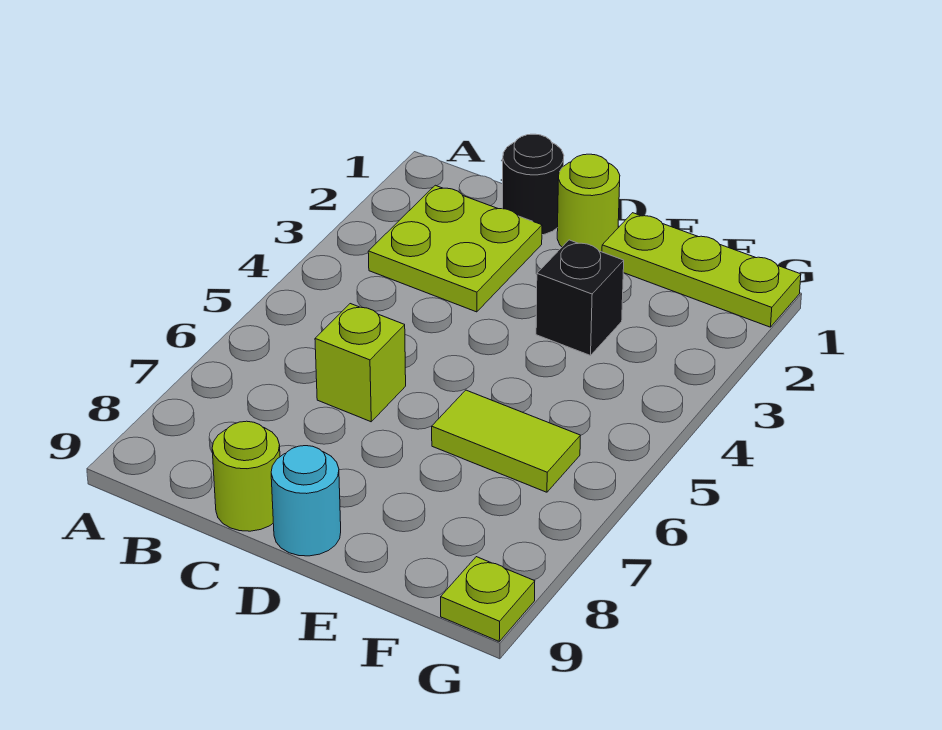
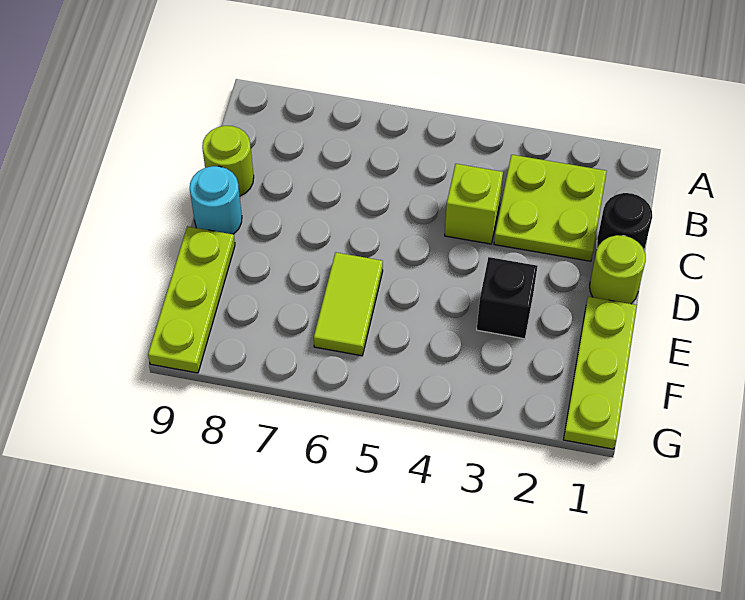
lime brick C6 level 1 -> lime brick C4 level 1
lime plate G9 level 1 -> lime plate E9:G9 level 1

